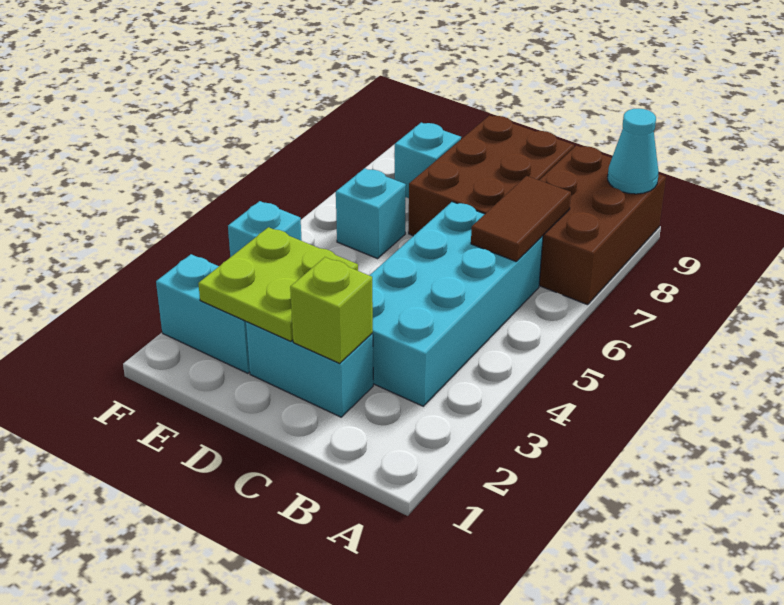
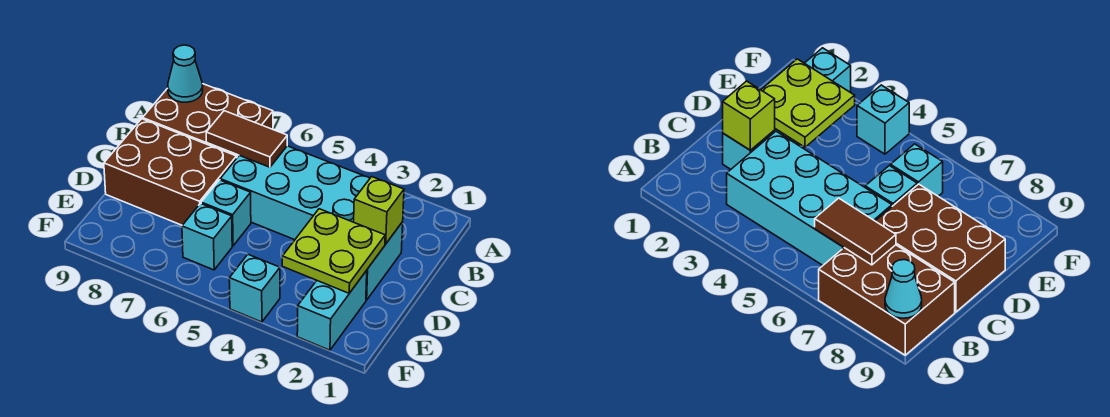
cyan brick E8 level 1 -> cyan brick D6 level 1

